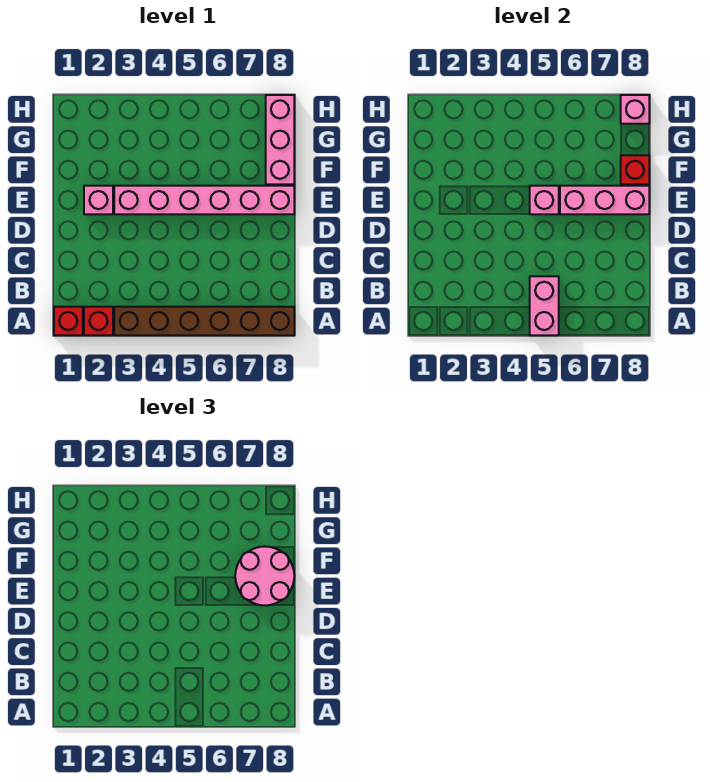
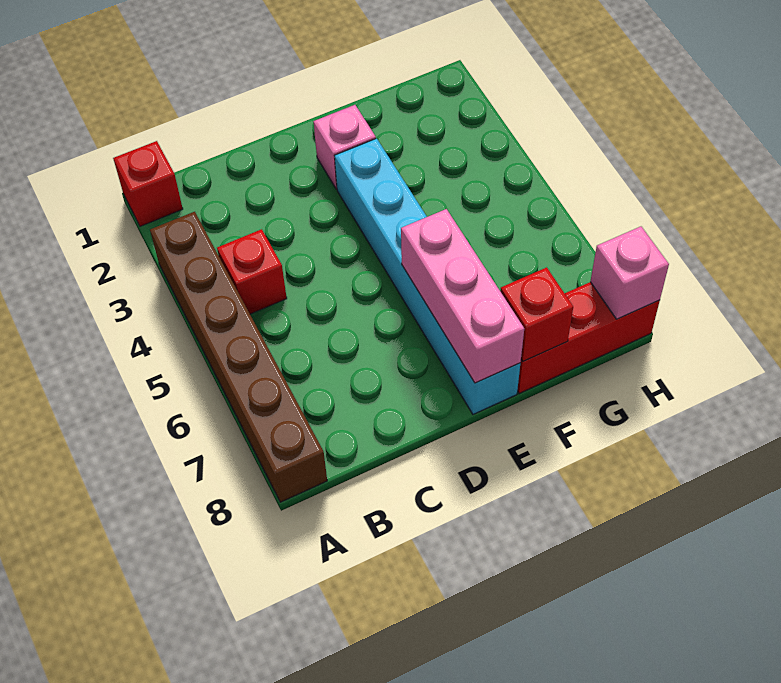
red brick A2 level 1 -> red brick B4 level 1
pink brick A5:B5 level 2 -> none
pink brick E3:E8 level 1 -> cyan brick E3:E8 level 1
pink brick E5 level 2 -> none
pink round brick E7:F8 level 3 -> none
pink brick F8:H8 level 1 -> red brick F8:H8 level 1

